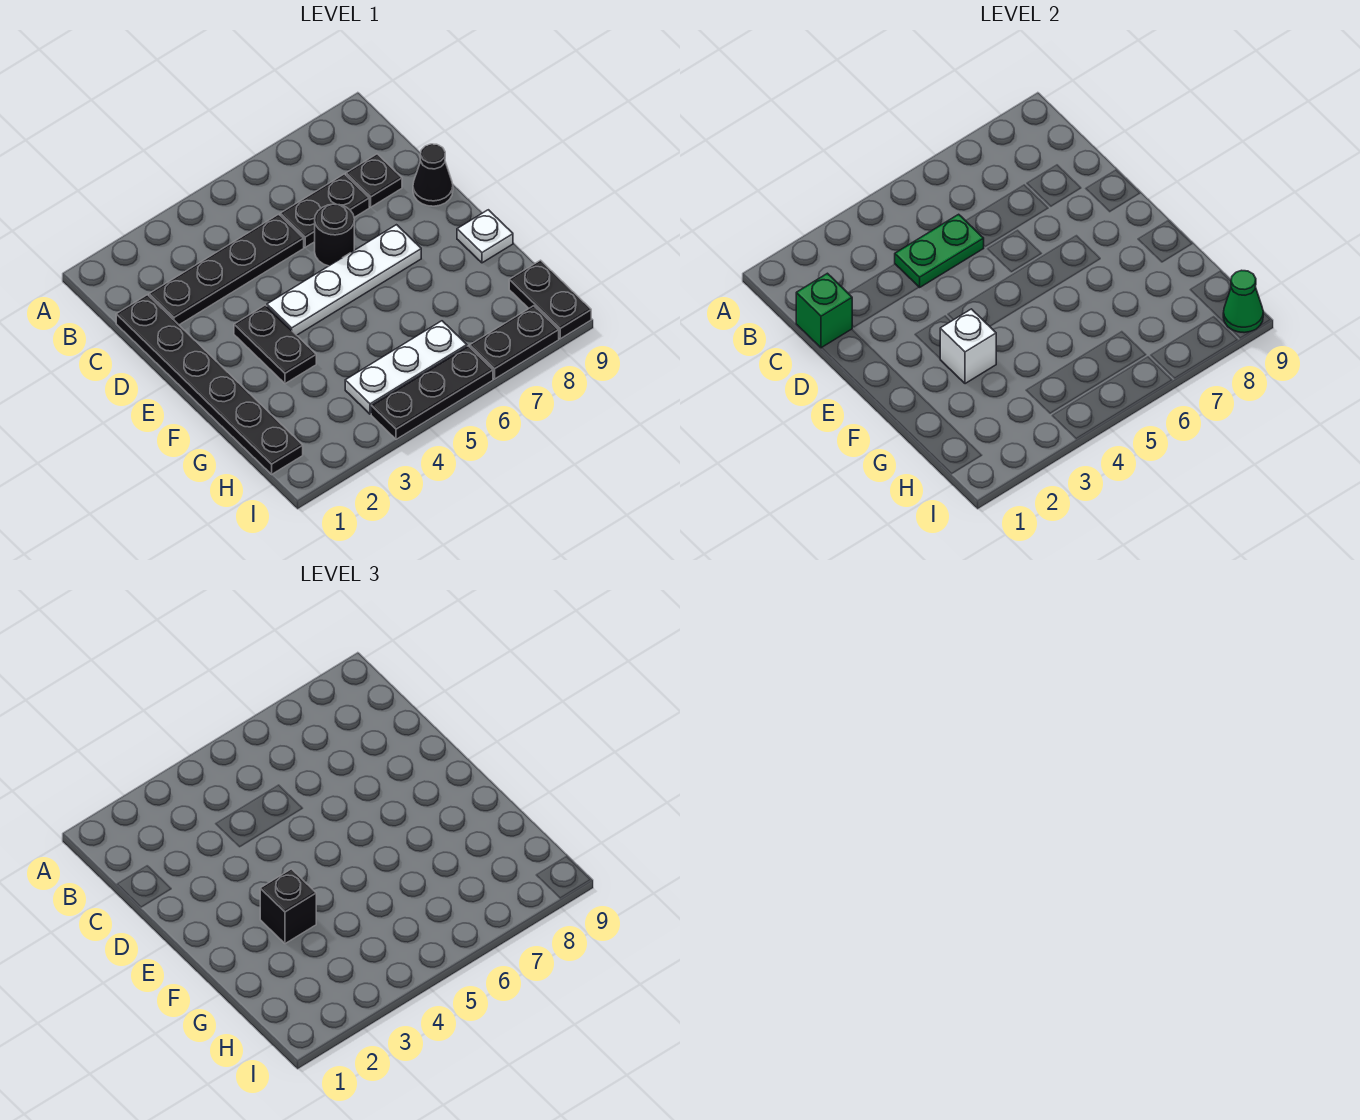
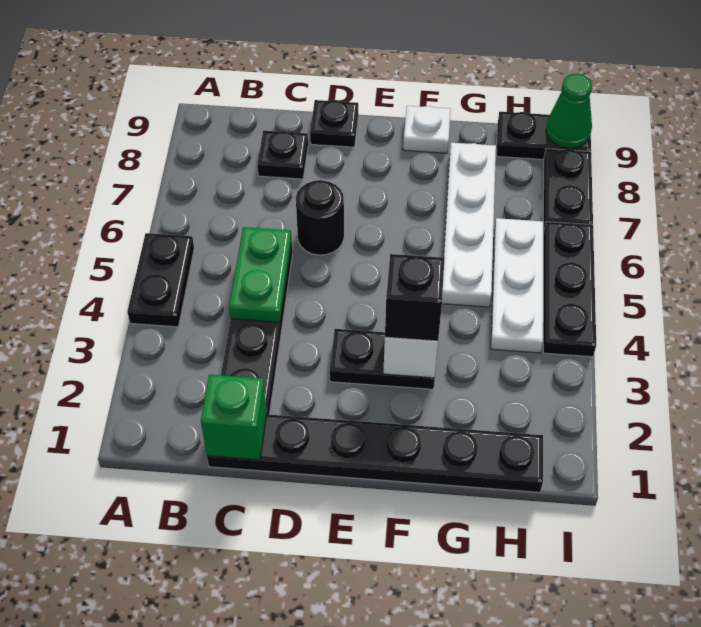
black plate C6:C7 level 1 -> black plate A4:A5 level 1
black cone D9 level 1 -> black plate D9 level 1
white plate E4:E7 level 1 -> white plate G5:G8 level 1

